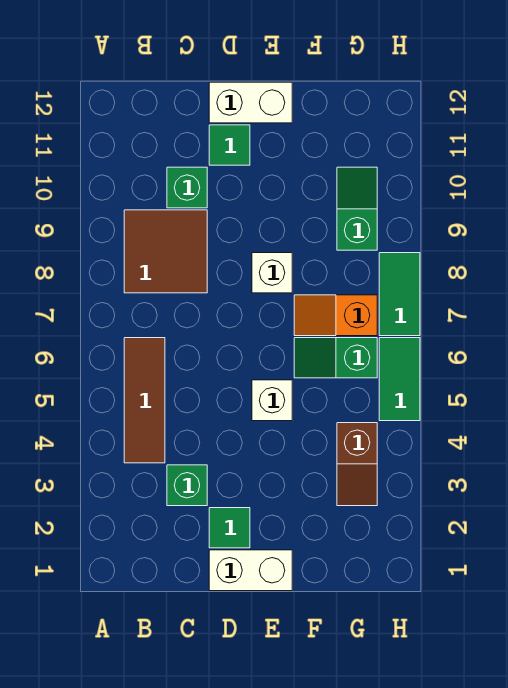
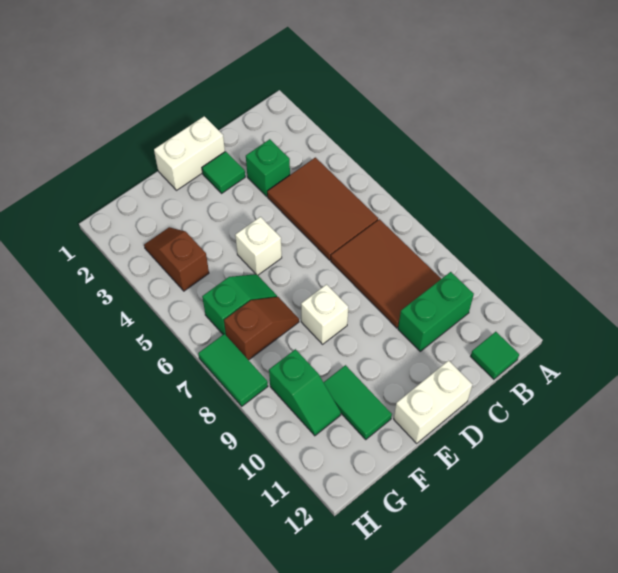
brown tile B4:B6 level 1 -> brown tile B4:C6 level 1
brown tile B8:C9 level 1 -> brown tile B7:C9 level 1
green brick C10 level 1 -> green brick B10:C10 level 1
green tile D11 level 1 -> green tile B12 level 1
orange slope F7:G7 level 1 top G -> brown slope F7:G7 level 1 top G
green tile H5:H6 level 1 -> green tile F10:F11 level 1

